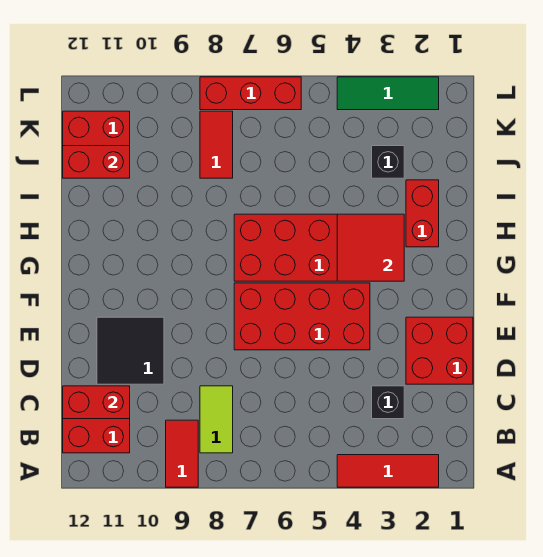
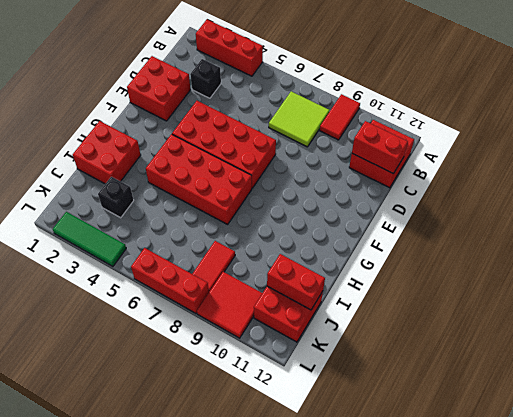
red tile A2:A4 level 1 -> red brick A2:A4 level 1
lime tile B8:C8 level 1 -> lime tile B7:C8 level 1
black tile D10:E11 level 1 -> none
red tile G3:H4 level 2 -> red tile K9:L10 level 1
red brick H2:I2 level 1 -> red brick H1:I2 level 1

